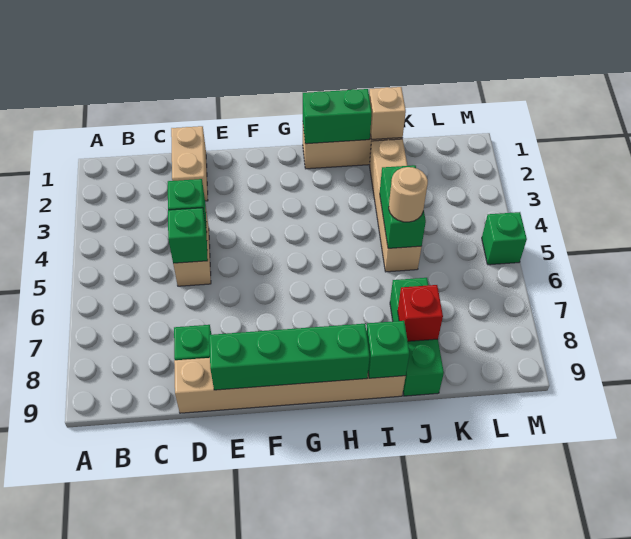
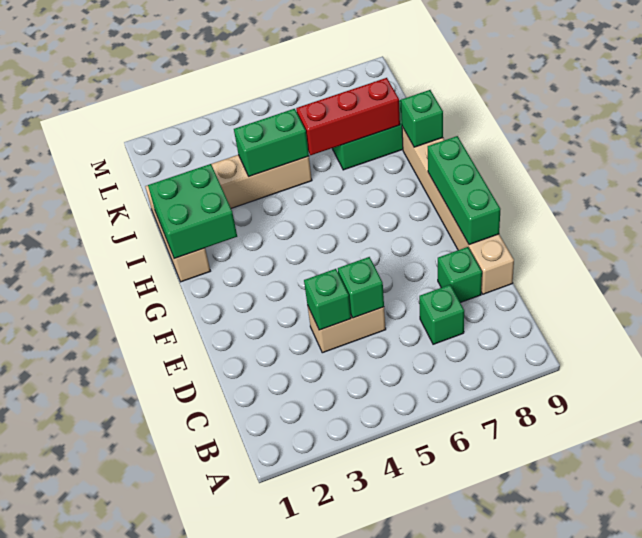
tan brick D1:D2 level 1 -> none
green brick E9:H9 level 2 -> green brick E9:G9 level 2
green brick H1:I1 level 2 -> green brick H1:I2 level 2
tan brick J1 level 2 -> none
tan round brick J5 level 3 -> none
red brick J8 level 2 -> red brick J6:J8 level 2
green brick M5 level 1 -> green brick C7 level 1

